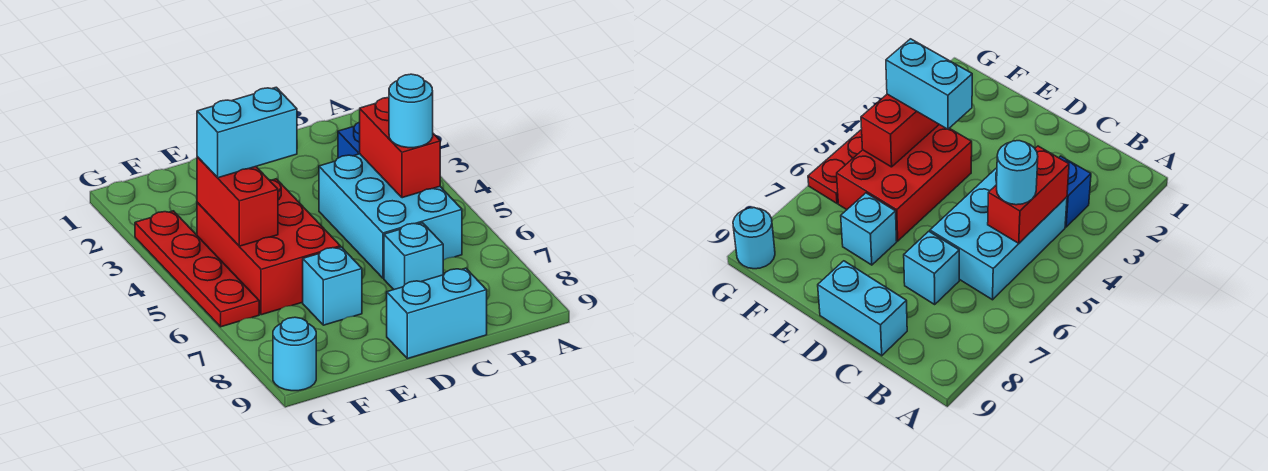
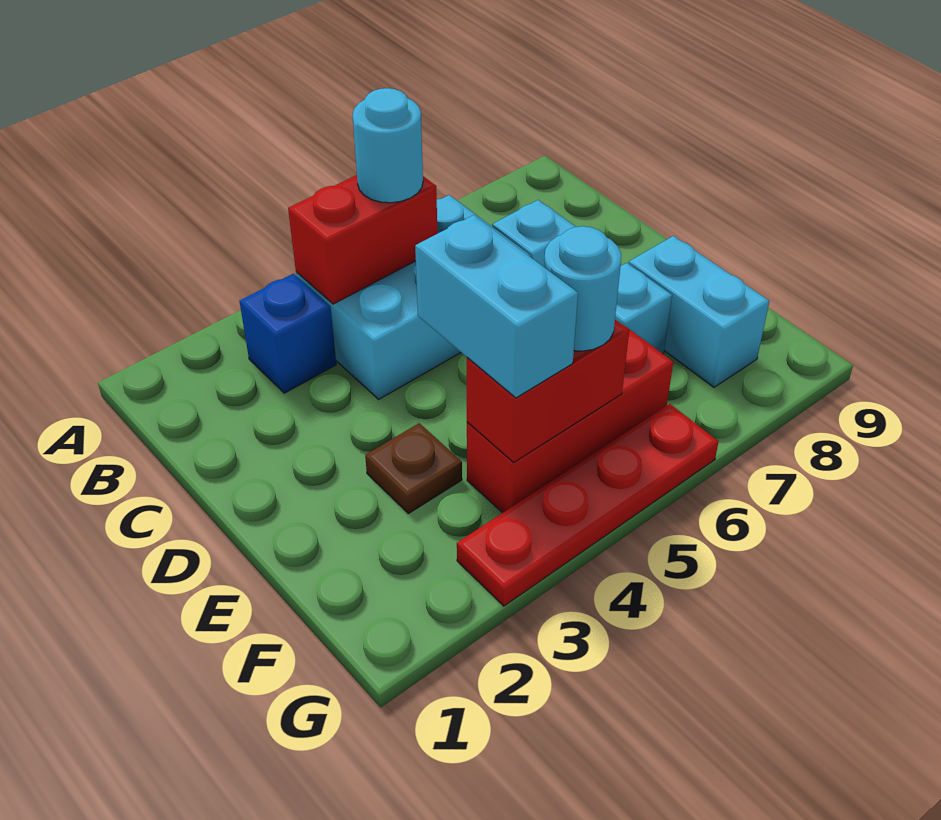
cyan brick C9:D9 level 1 -> cyan brick E8:F8 level 1
none -> brown plate E3 level 1
red brick E4:F6 level 1 -> red brick F4:F6 level 1
cyan round brick G9 level 1 -> cyan round brick F5 level 3

